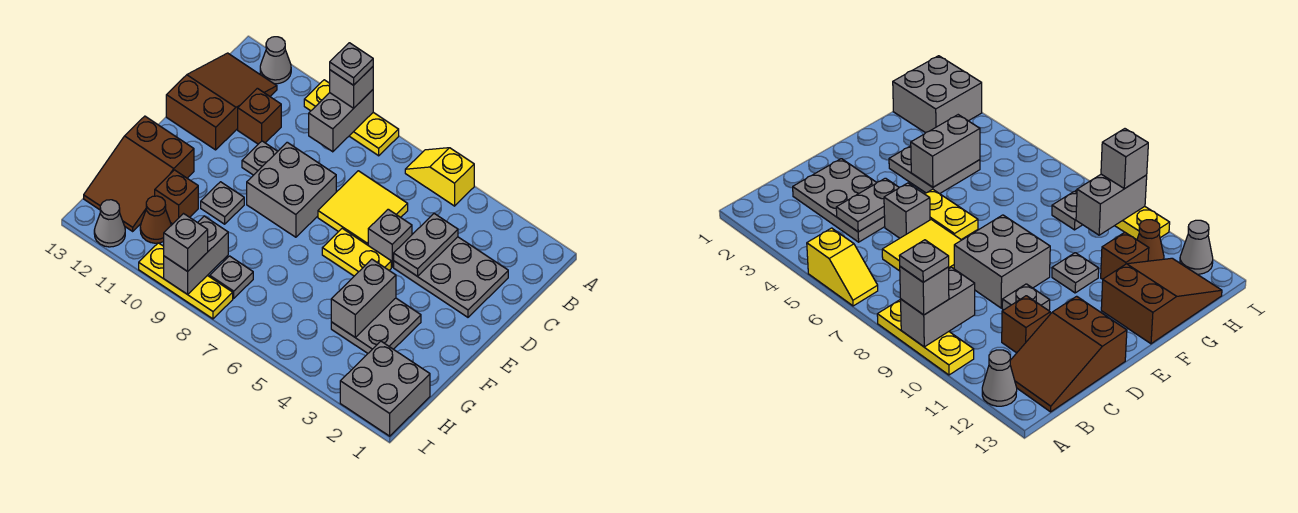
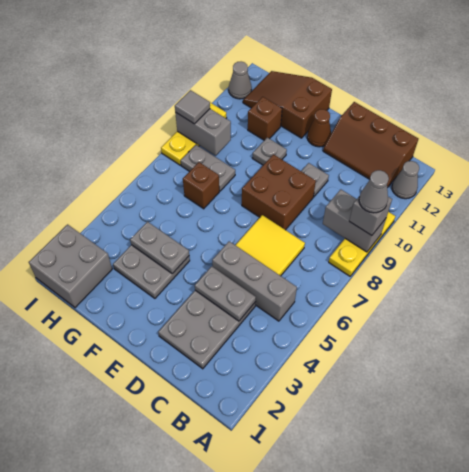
yellow slope A5:A6 level 1 top 5 -> none
grey plate A9 level 4 -> grey cone A9 level 4
brown slope B12:D13 level 1 top D -> brown slope B12:D13 level 1 top 13
brown brick C11 level 1 -> brown brick G7 level 1
grey brick D5 level 1 -> grey brick B5:D5 level 1
grey brick D8:E9 level 1 -> brown brick D8:E9 level 1
yellow plate E5:E6 level 1 -> none
grey brick F4:G4 level 2 -> grey plate F4:G4 level 2
grey plate H8 level 1 -> grey plate G8:H8 level 1
brown cone H11 level 1 -> brown cone E12 level 1
grey brick I9 level 3 -> grey tile I9 level 3

